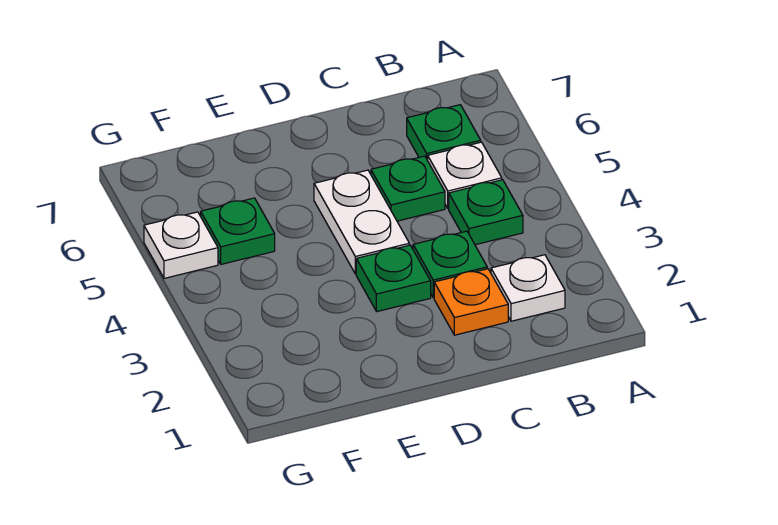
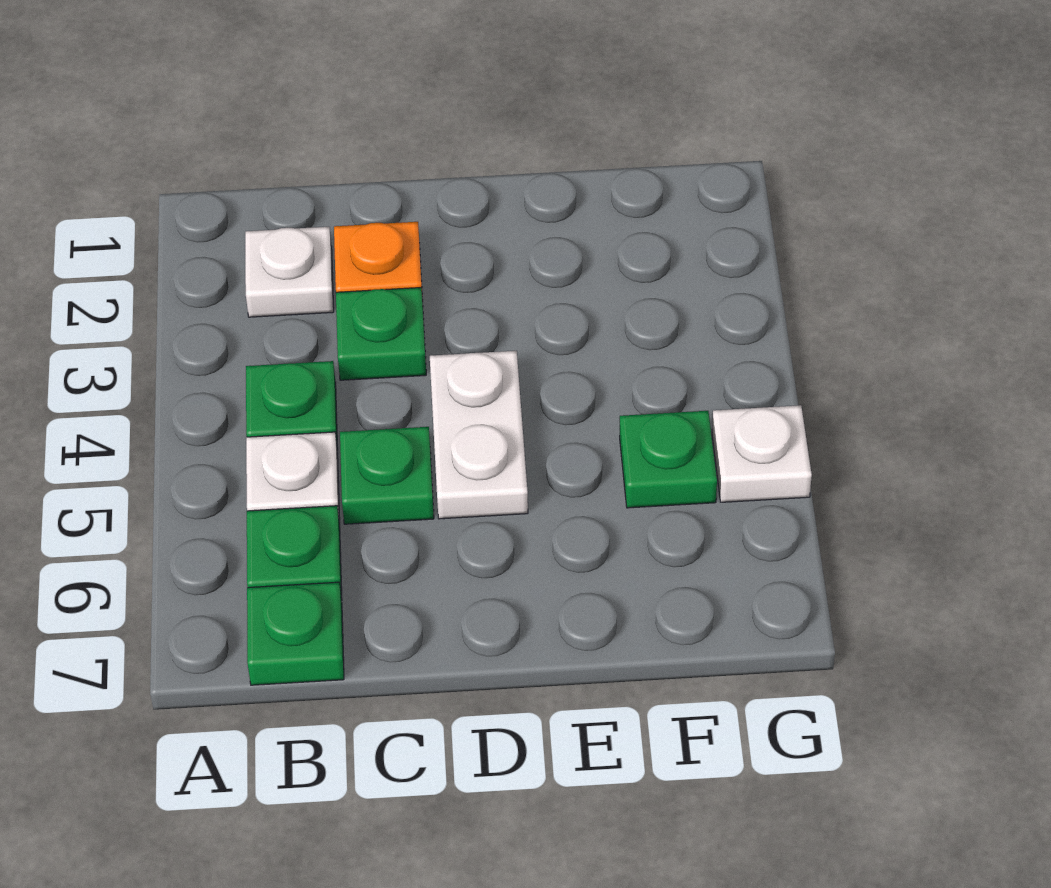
green plate D3 level 1 -> green plate B7 level 1

